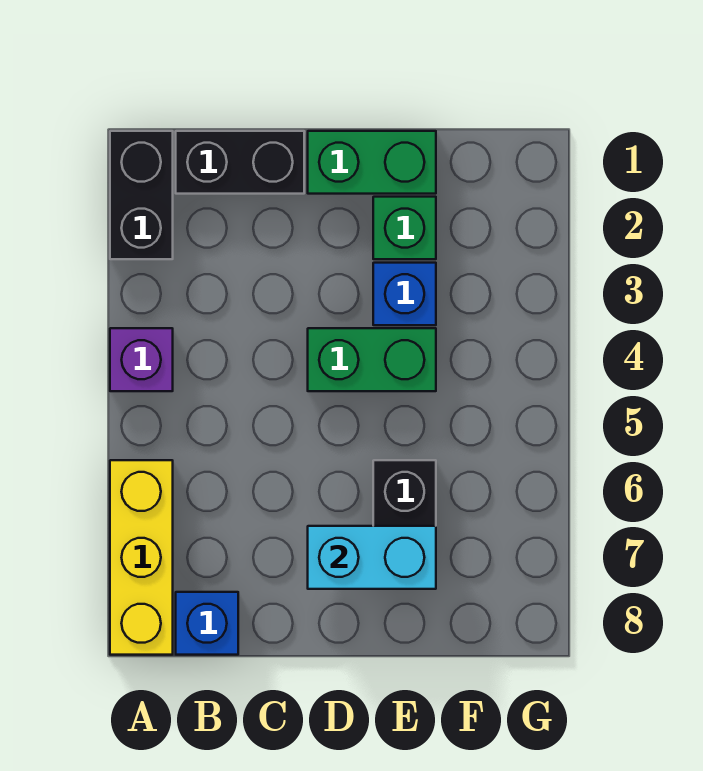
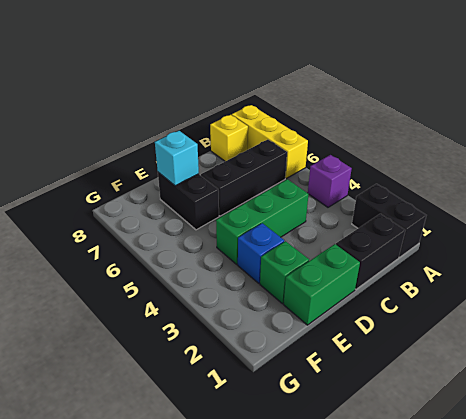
none -> black brick B6:D6 level 1
blue brick B8 level 1 -> yellow brick B8 level 1
green brick D4:E4 level 1 -> green brick C4:E4 level 1
cyan brick D7:E7 level 2 -> cyan brick E7 level 2

